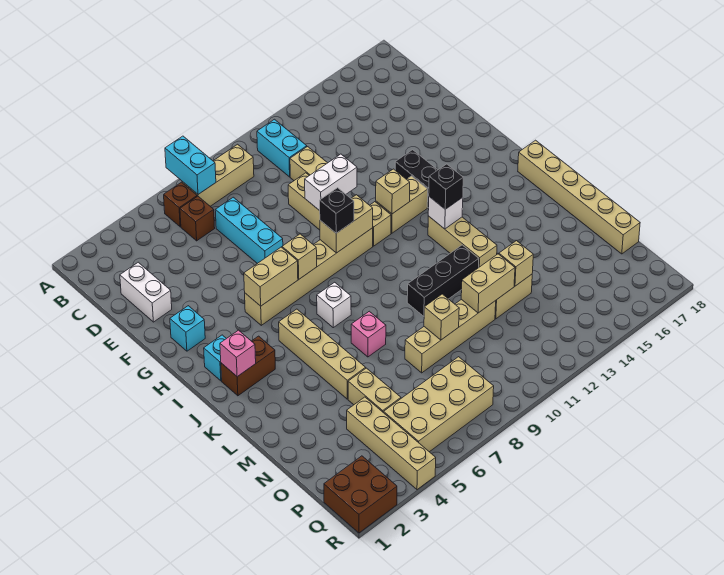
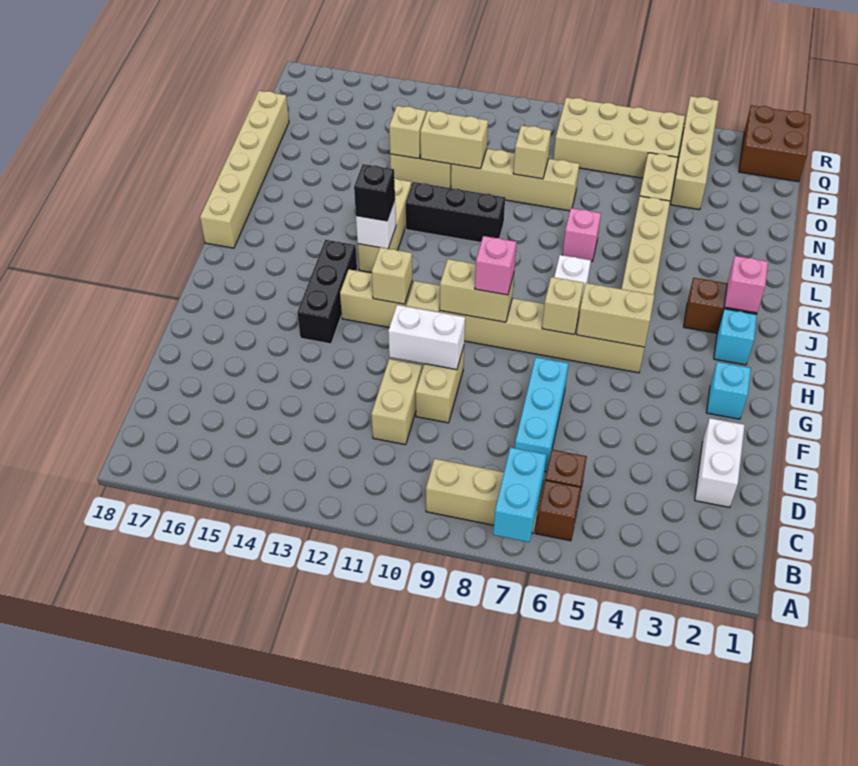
cyan brick B11:C11 level 1 -> none
black brick H9 level 3 -> pink brick H9 level 3

